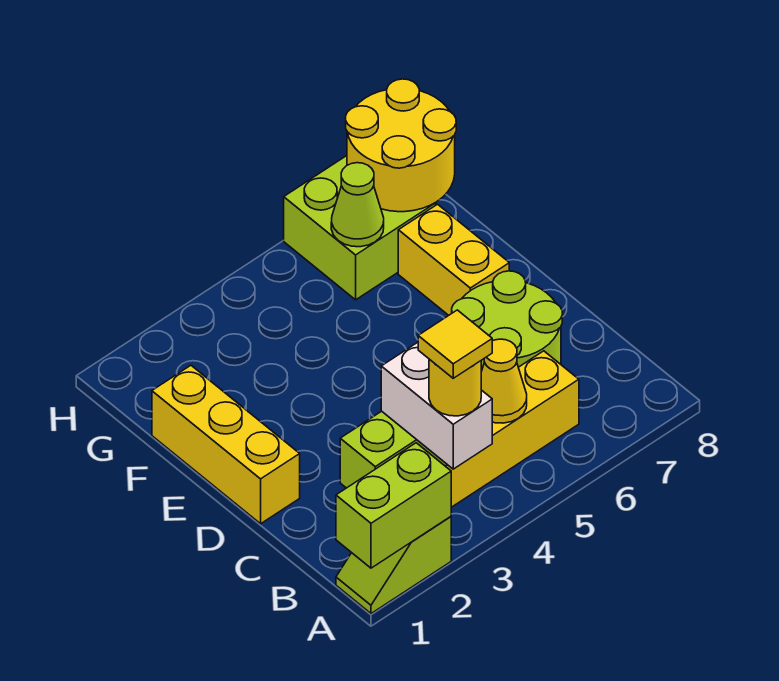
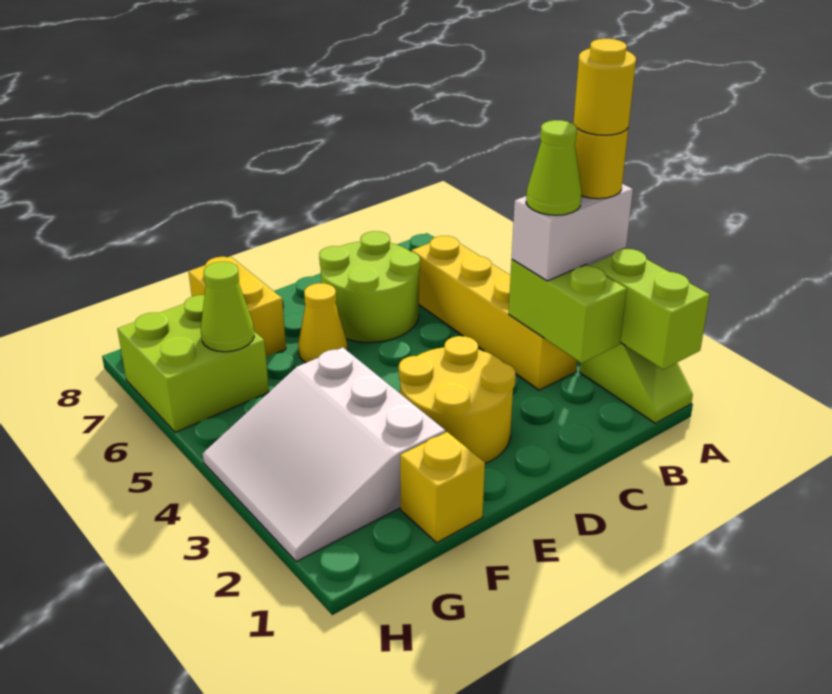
yellow tile A3 level 5 -> yellow round brick A3 level 5
none -> lime cone B3 level 4
yellow cone B5 level 2 -> yellow cone E6 level 1
yellow brick D1:F1 level 1 -> yellow brick F1 level 1
yellow brick E7:F7 level 1 -> yellow brick F7:F8 level 1
none -> white slope F2:H4 level 1 top F
yellow round brick G7:H8 level 2 -> yellow round brick D2:E3 level 1

